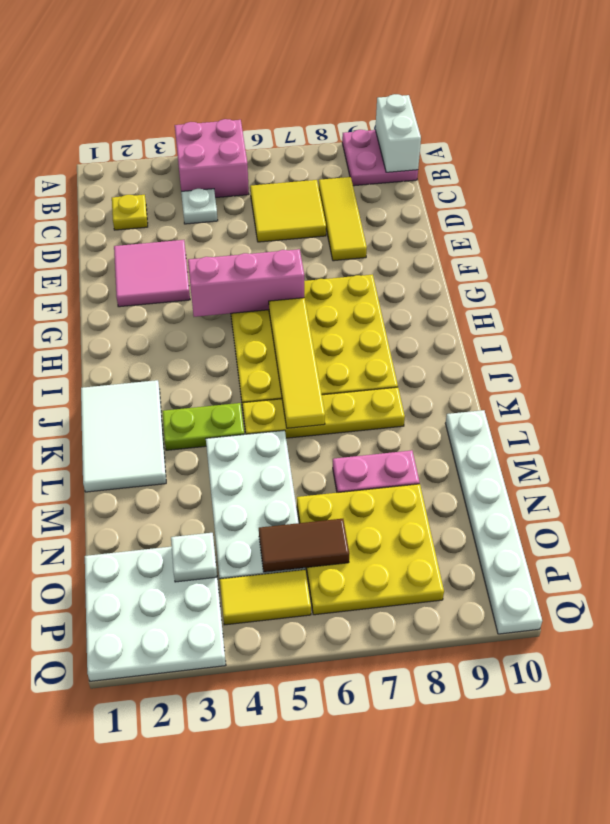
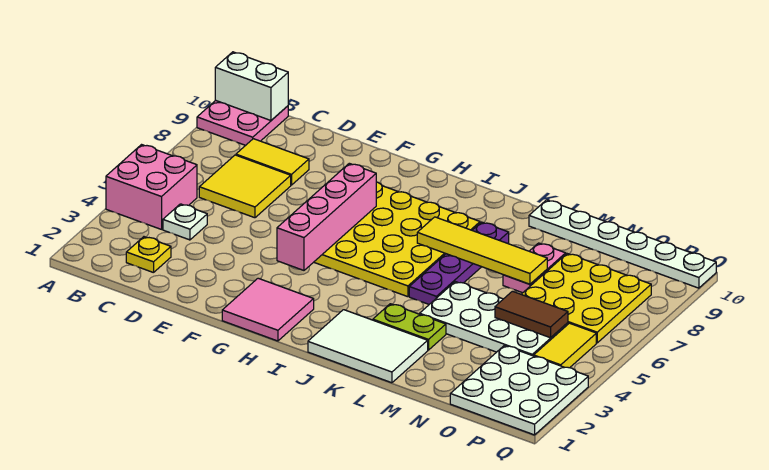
yellow tile C8:E8 level 1 -> yellow tile C8:D8 level 1
pink tile E2:F3 level 1 -> pink tile G1:H2 level 1
pink brick G4:G6 level 2 -> pink brick G4:G7 level 2
yellow tile H6:K6 level 2 -> yellow tile J7:M7 level 2
lime plate K3:K4 level 1 -> lime plate K3:L3 level 1
yellow plate K5:K8 level 1 -> purple plate K5:K8 level 1
white plate O3 level 2 -> none
brown tile O5:O6 level 2 -> brown tile N5:O5 level 2

